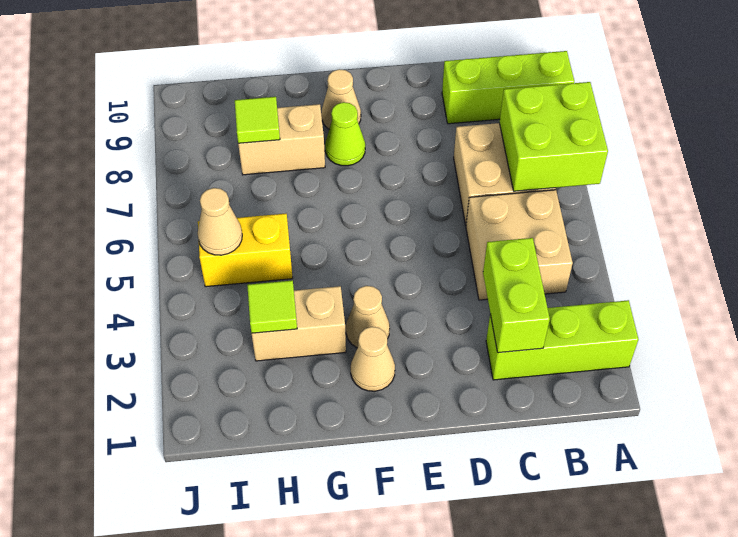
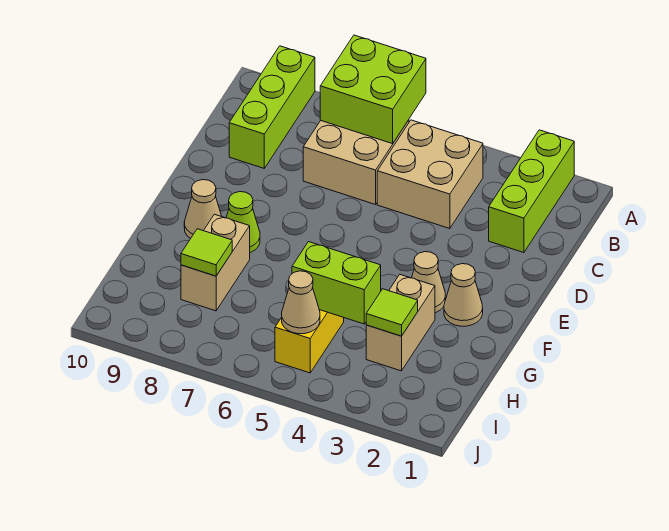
lime brick C2:C3 level 2 -> lime brick H4:H5 level 2

